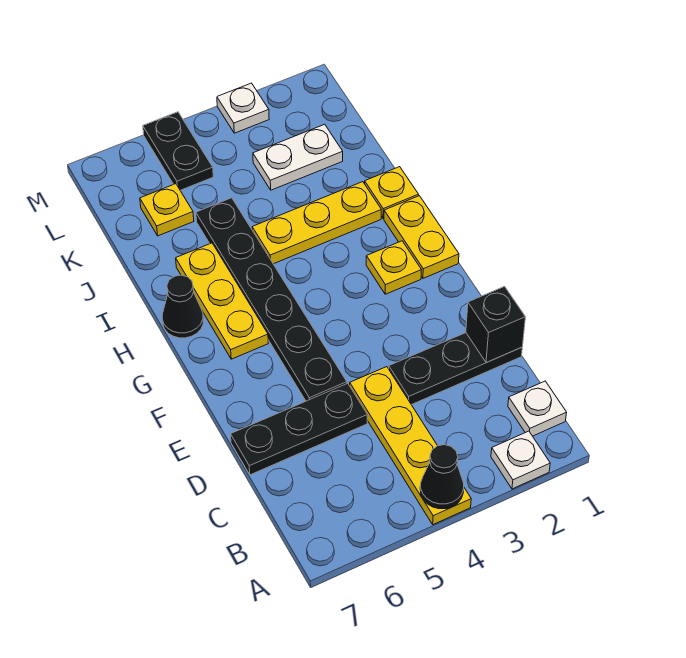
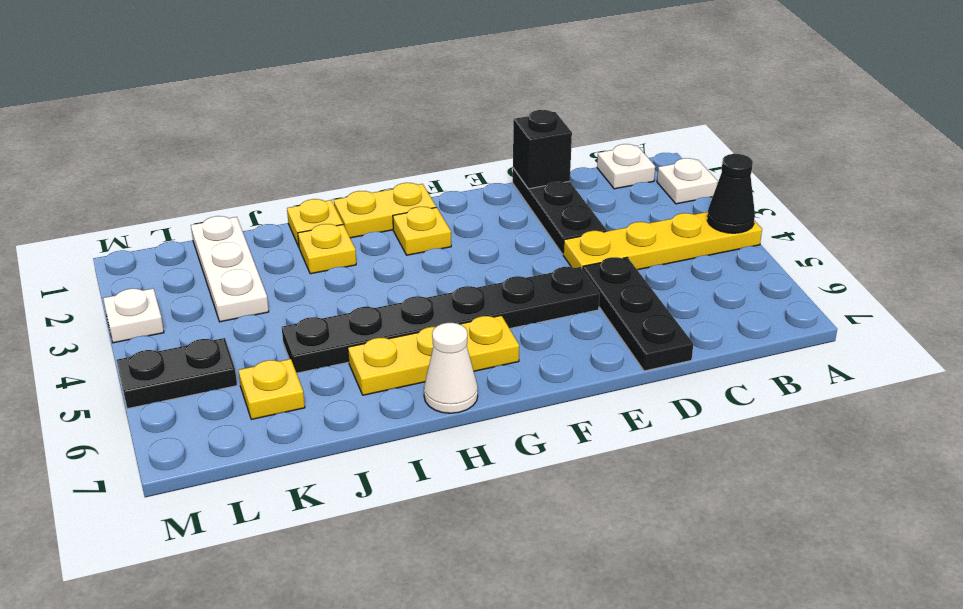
black cone H7 level 1 -> white cone H7 level 1
yellow plate I2:I4 level 1 -> yellow plate I2 level 1
white plate K2:K3 level 1 -> white plate K1:K3 level 1

